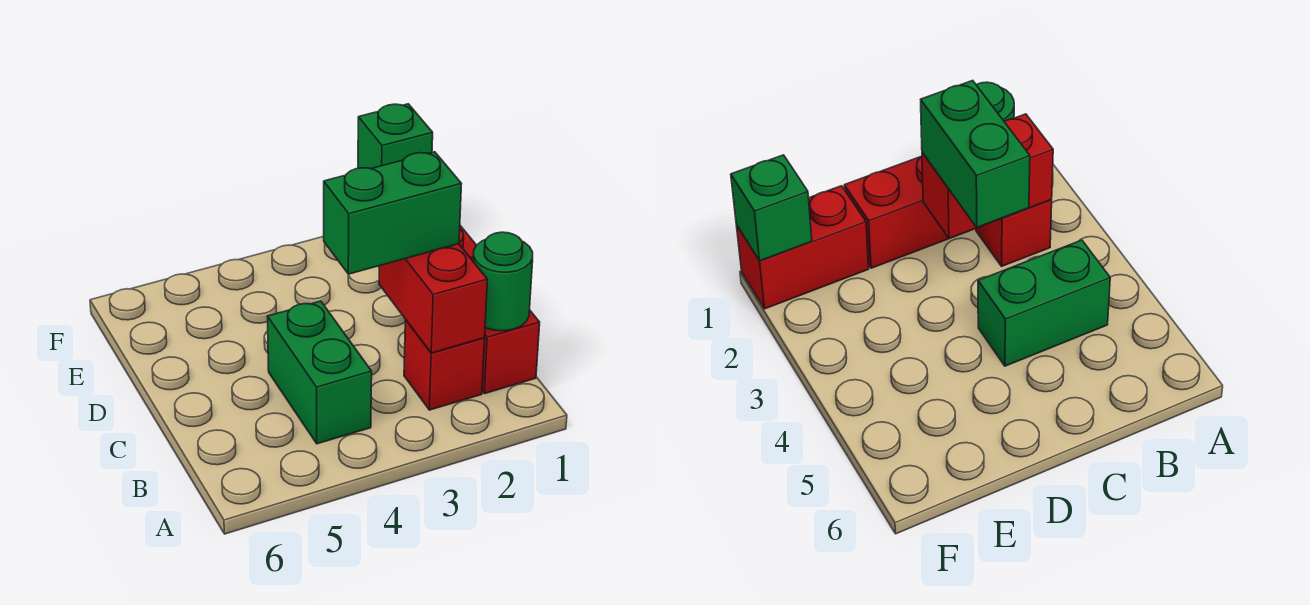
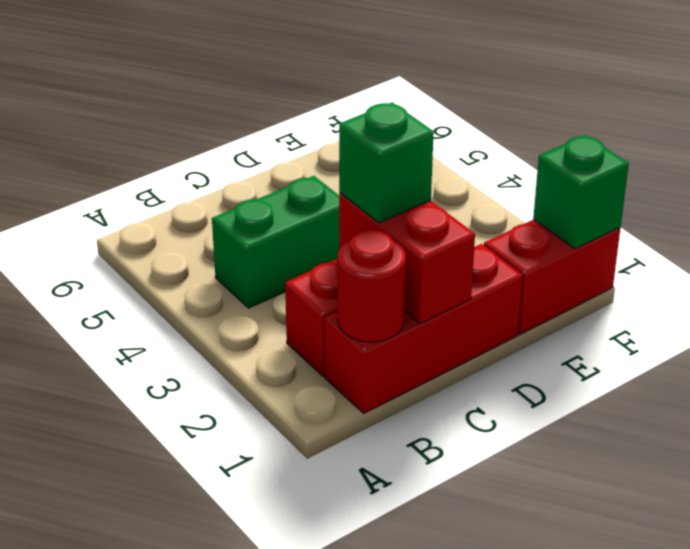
green round brick B1 level 2 -> red round brick B1 level 2
red brick B2:C2 level 2 -> red brick C1:C2 level 2
green brick C2:C3 level 3 -> green brick C2 level 3

